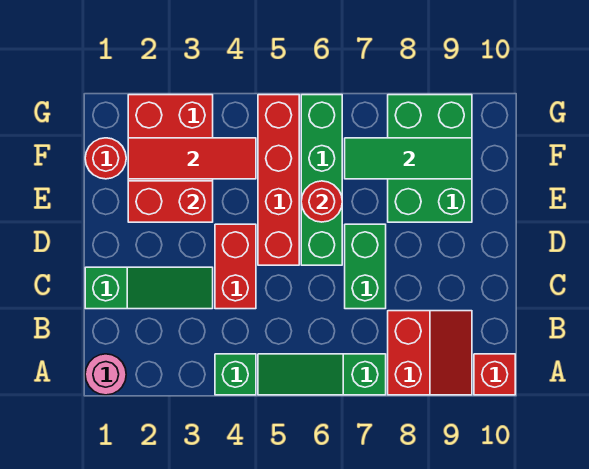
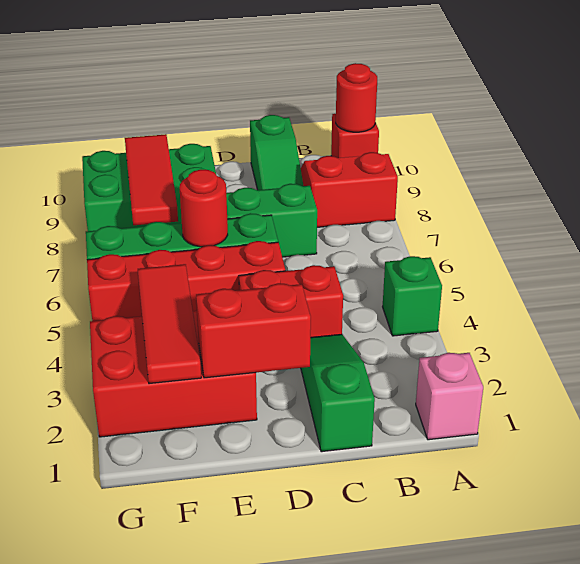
pink round brick A1 level 1 -> pink brick A1 level 1
green slope A5:A7 level 1 top 7 -> green slope C8:C10 level 1 top 10
red brick E2:E3 level 2 -> red brick D2:E2 level 2
red round brick F1 level 1 -> red round brick A10 level 2
green tile F7:F9 level 2 -> red tile F7:F9 level 2

